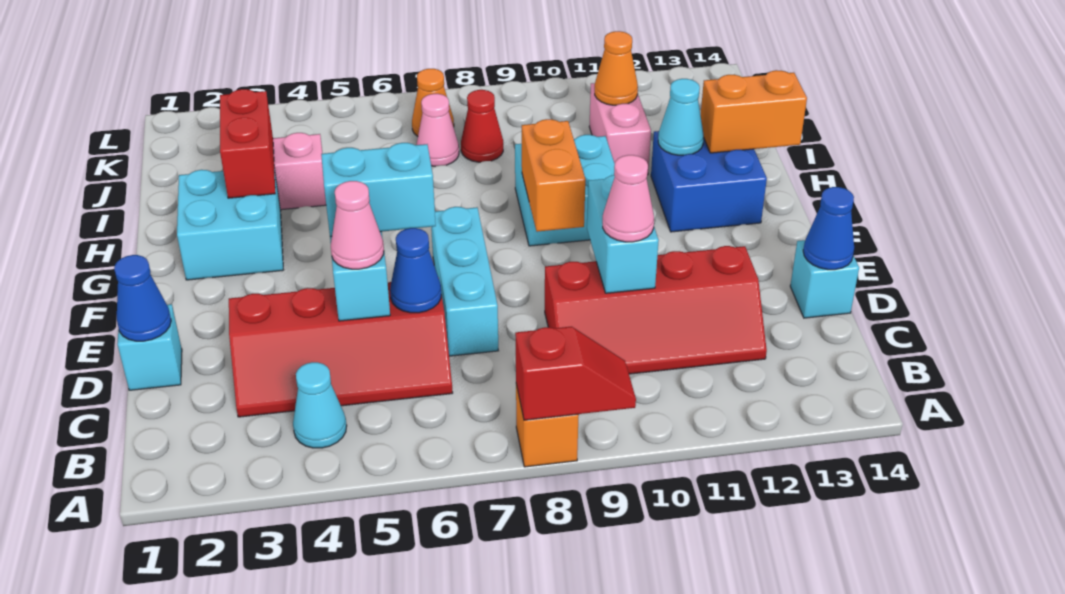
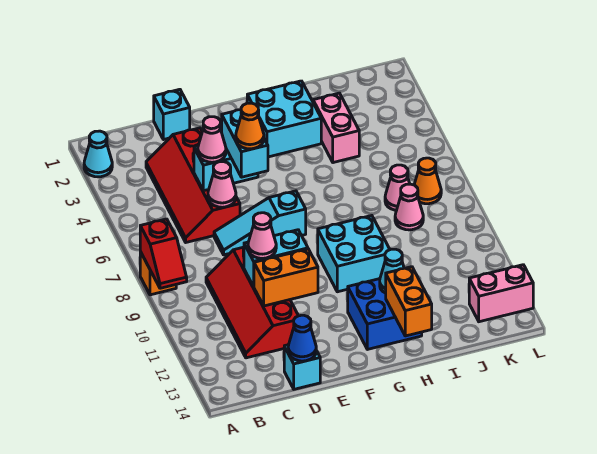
cyan cone B4 level 1 -> cyan cone A2 level 1
blue cone D1 level 2 -> none
blue cone D6 level 2 -> pink cone D6 level 2
cyan brick D7:F7 level 1 -> cyan slope D7:F7 level 1 top F
orange brick F9:G9 level 2 -> orange brick D11:E11 level 2
red brick H3:I3 level 2 -> none
pink brick I11:J11 level 1 -> pink brick K13:L13 level 1
red cone J8 level 1 -> pink cone J8 level 1
orange cone J11 level 2 -> orange cone E6 level 4

